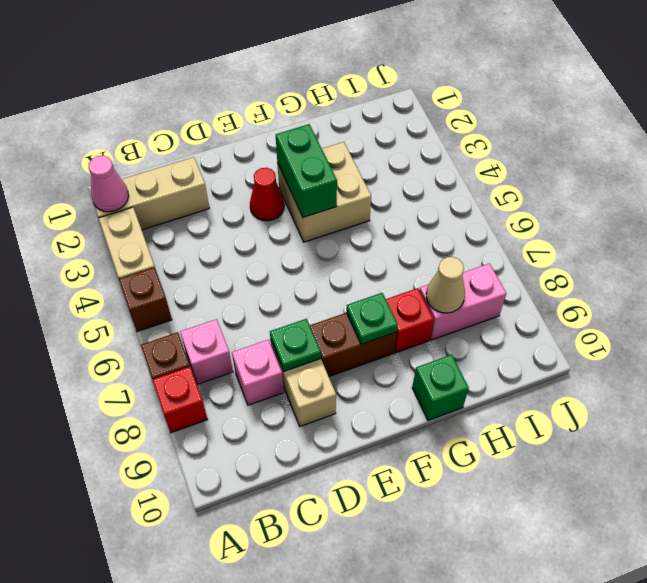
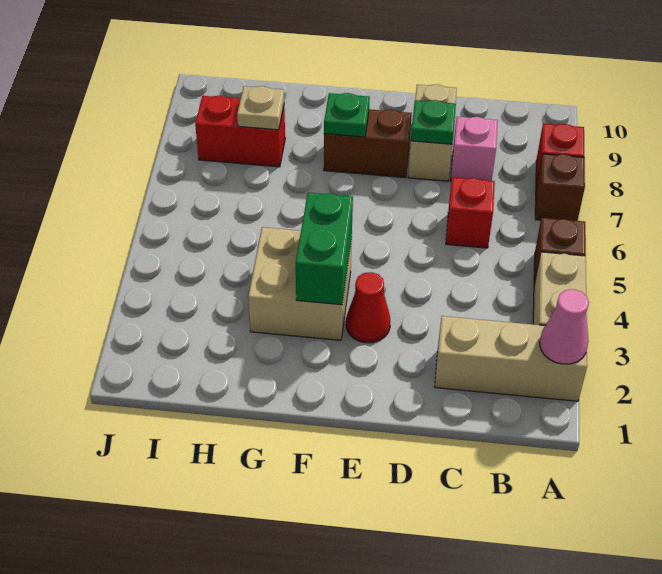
pink brick B7 level 1 -> none
red brick G8 level 1 -> red brick C6 level 1
green brick G10 level 1 -> none
pink brick H8:I8 level 1 -> red brick H8:I8 level 1
tan cone H8 level 2 -> tan plate H8 level 2

